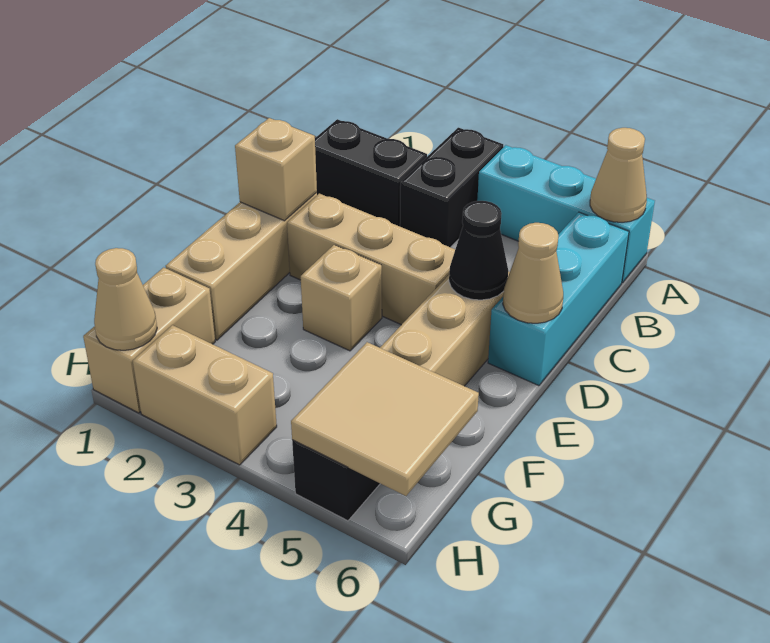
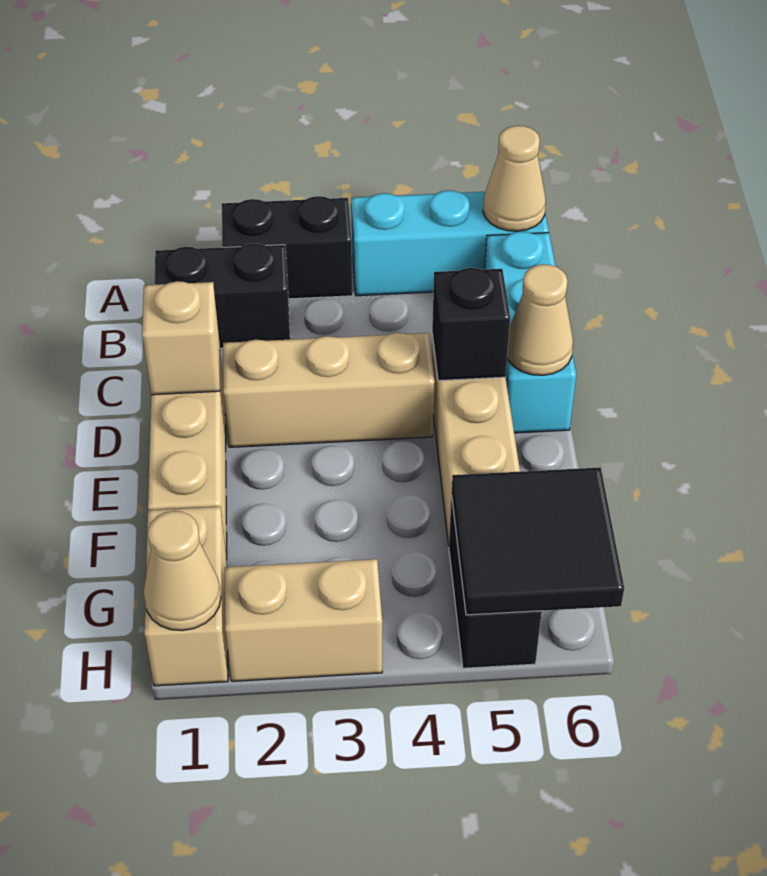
black brick A3:B3 level 1 -> black brick A2:A3 level 1
black cone D5 level 2 -> black brick D5 level 2
tan brick E3 level 1 -> none
tan tile G5:H6 level 2 -> black tile G5:H6 level 2

